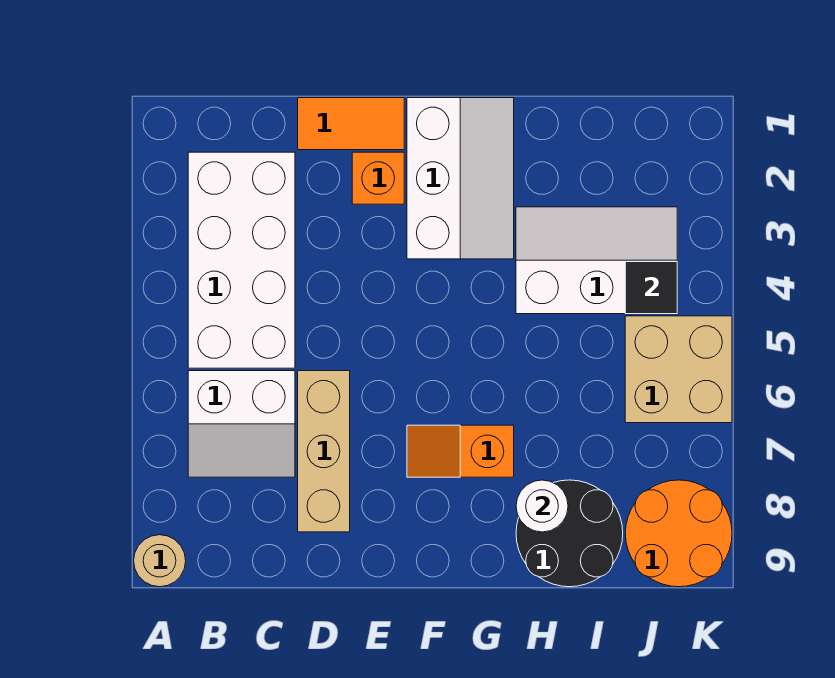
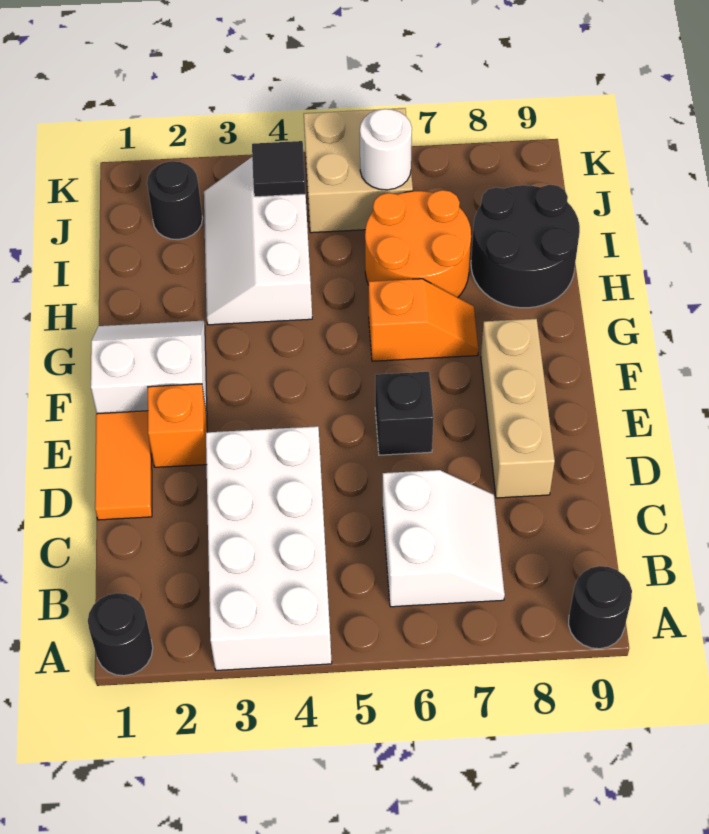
none -> black round brick A1 level 1
tan round brick A9 level 1 -> black round brick A9 level 1
white brick B2:C5 level 1 -> white brick A3:D4 level 1
tan brick D6:D8 level 1 -> tan brick D8:F8 level 1
none -> black brick E6 level 1
white slope F1:G3 level 1 top F -> white slope F1:G2 level 1 top F
orange slope F7:G7 level 1 top G -> orange slope G6:G7 level 1 top 6
white round brick H8 level 2 -> white round brick J6 level 2
none -> black round brick J2 level 1
orange round brick J8:K9 level 1 -> orange round brick H6:I7 level 1

